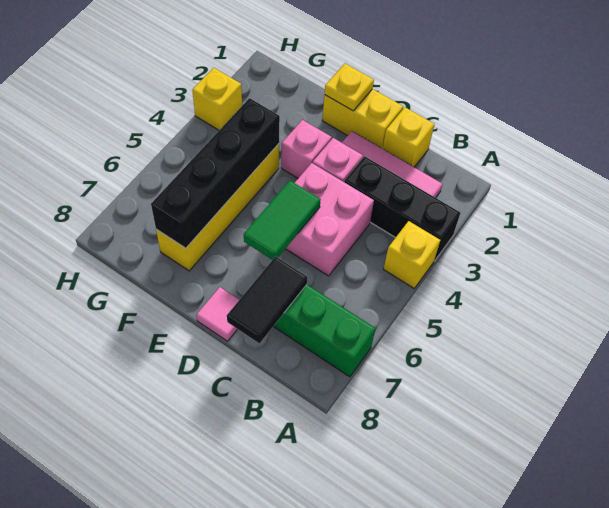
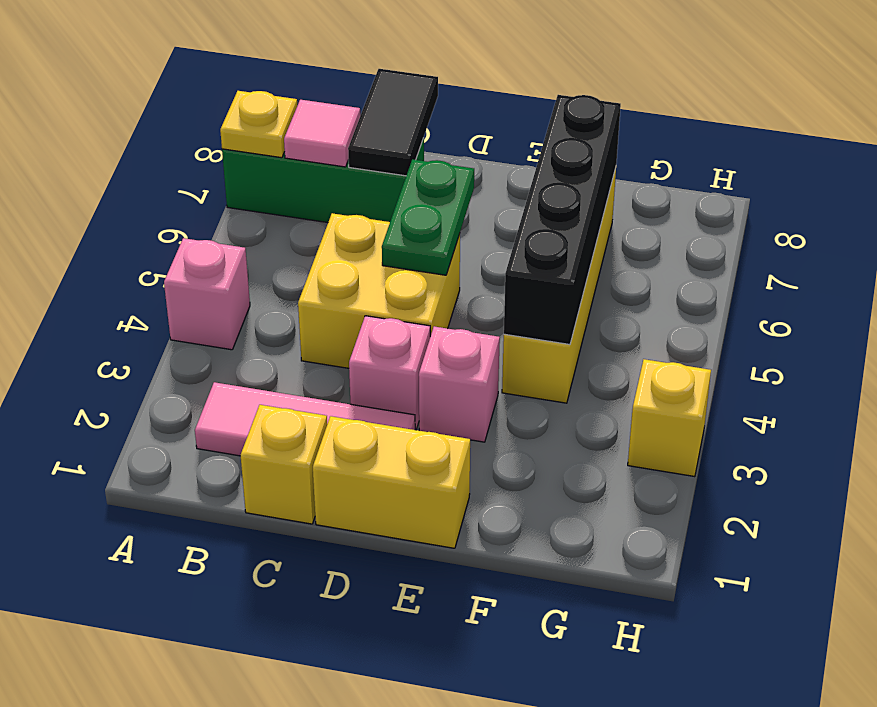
black brick A3:C3 level 1 -> none
yellow brick A4 level 1 -> pink brick A4 level 1
pink brick C4:D5 level 1 -> yellow brick C4:D5 level 1
green tile D5:D6 level 2 -> green plate D5:D6 level 2
pink tile D8 level 1 -> pink tile B7 level 2
yellow plate E1 level 2 -> yellow plate A7 level 2

